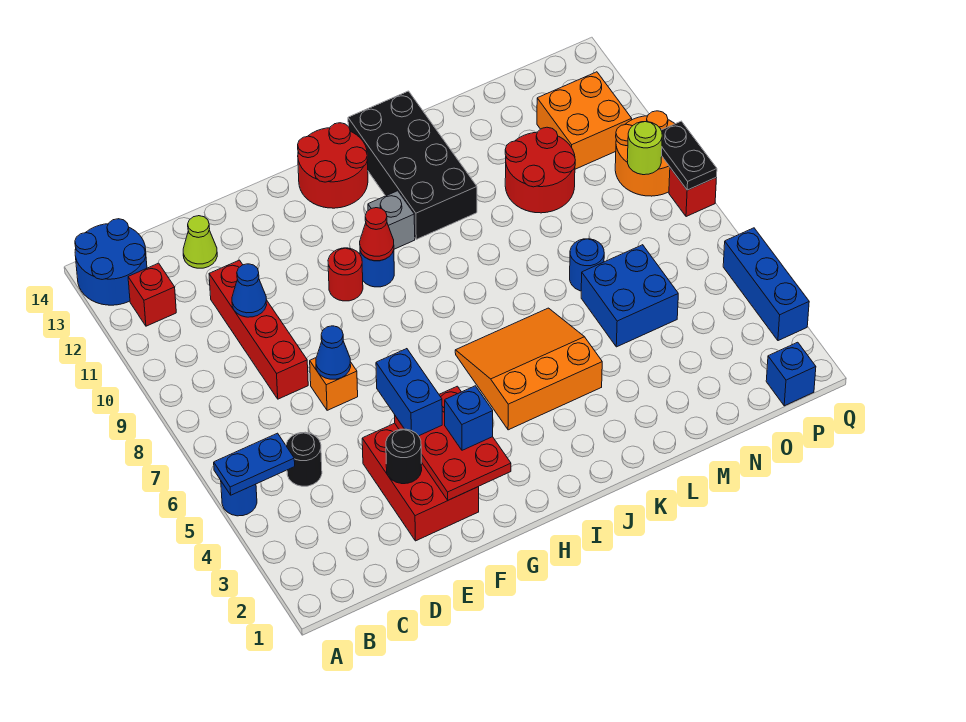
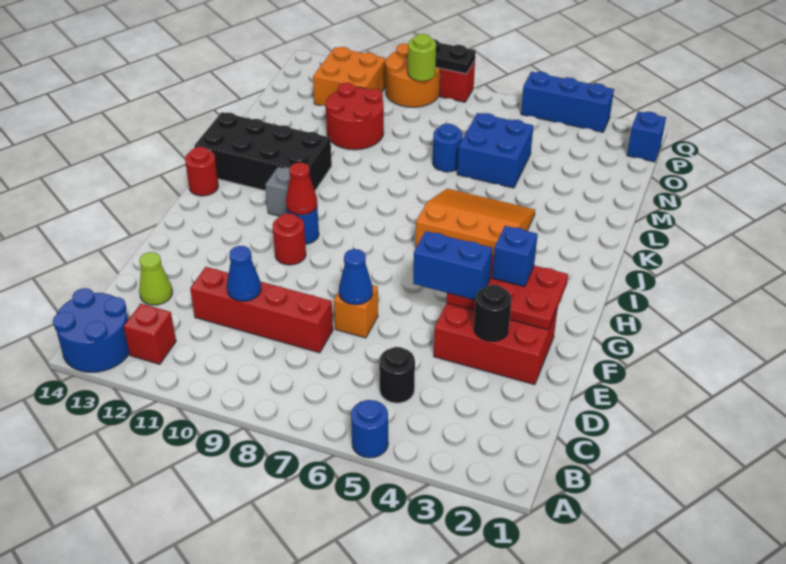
blue plate A5:B5 level 2 -> none
red round brick H13:I14 level 1 -> red round brick I14 level 1
orange slope I4:K6 level 1 top 4 -> orange slope I4:K6 level 1 top I

